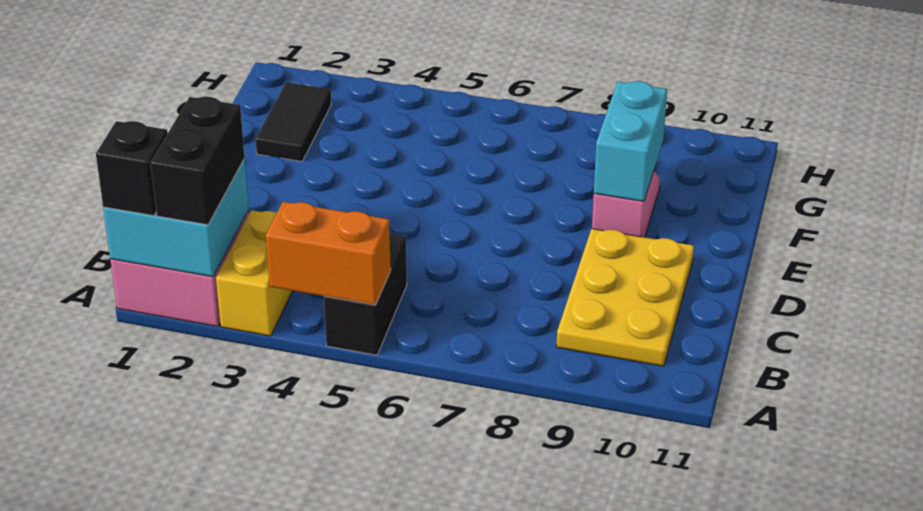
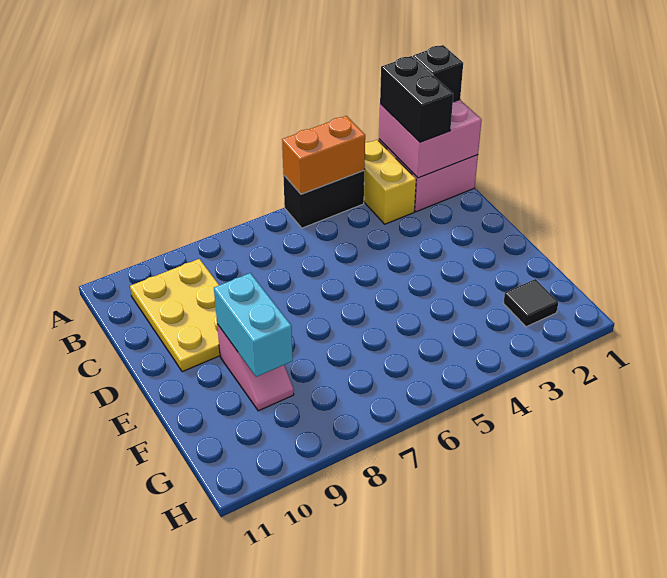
cyan brick A1:B2 level 2 -> pink brick A1:B2 level 2
black brick A5:B5 level 1 -> black brick A4:A5 level 1
black tile F2:G2 level 1 -> black tile G2 level 1

